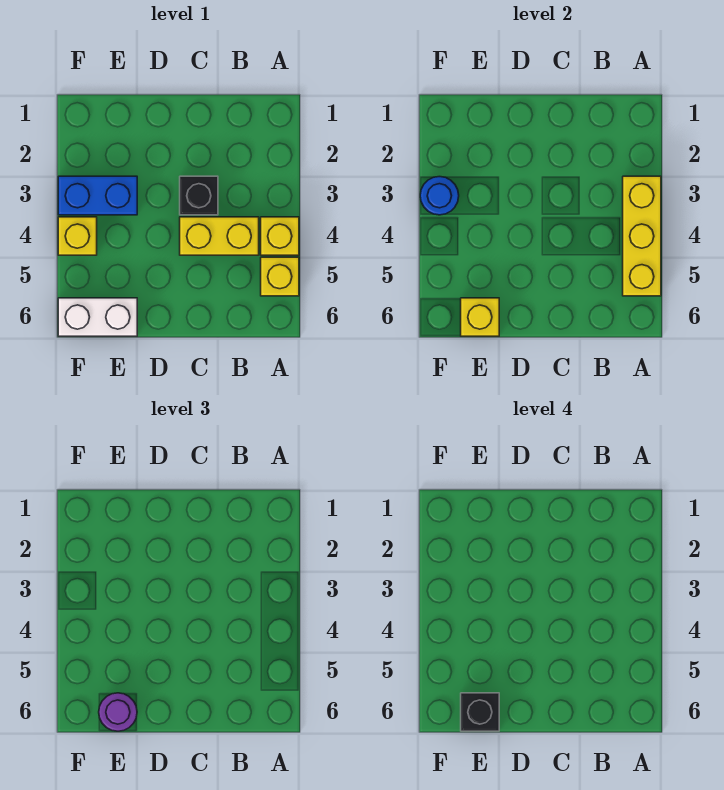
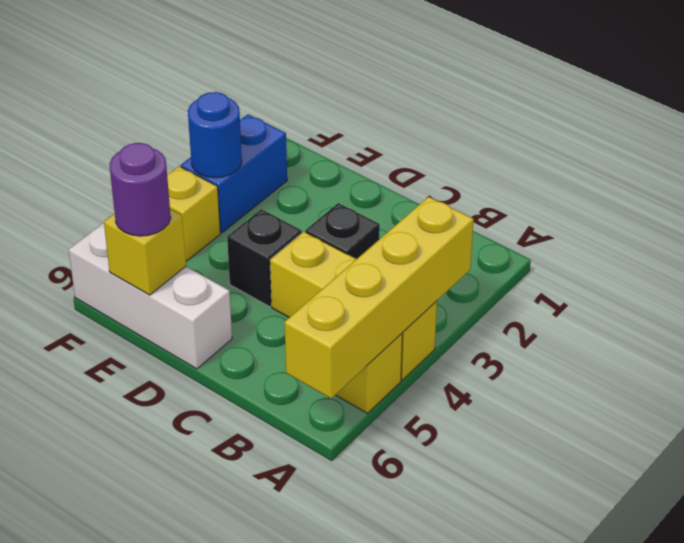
yellow brick A3:A5 level 2 -> yellow brick A3:A6 level 2
blue brick E3:F3 level 1 -> blue brick F2:F3 level 1
white brick E6:F6 level 1 -> white brick D6:F6 level 1
black brick E6 level 4 -> black brick D4 level 1

